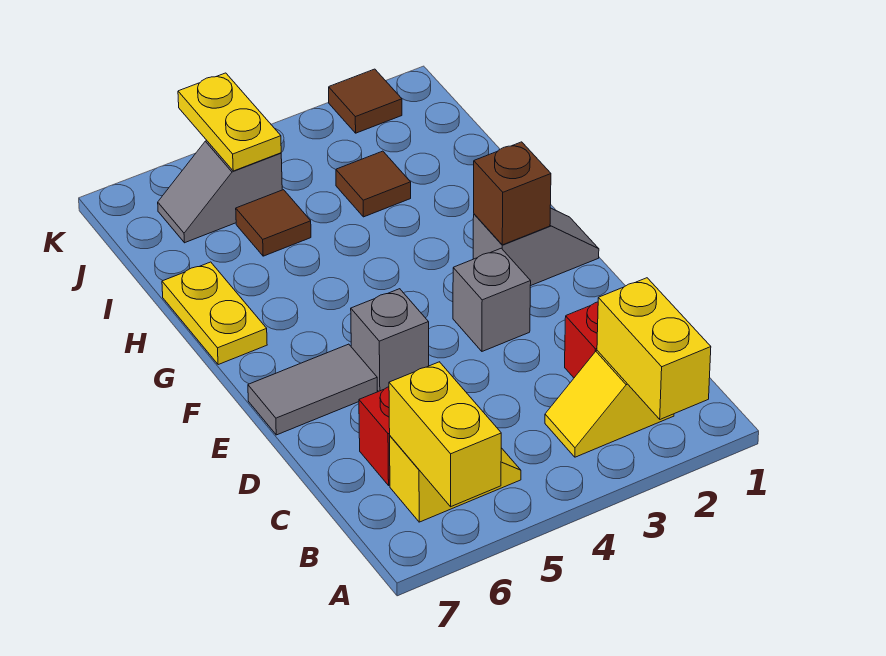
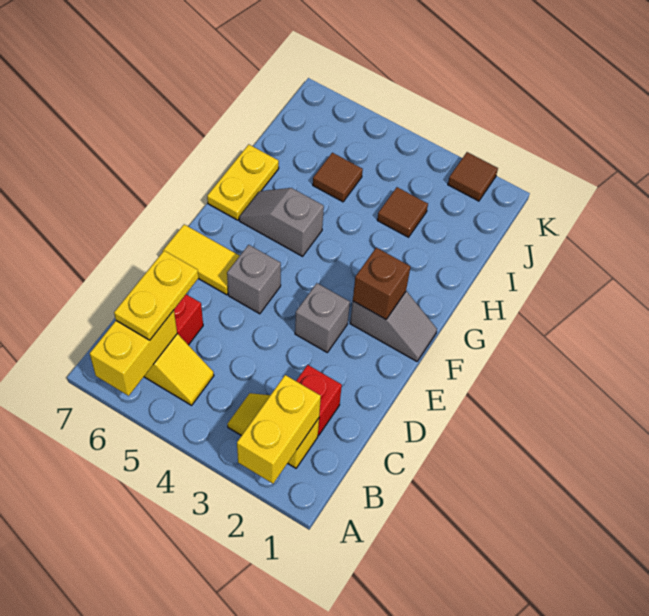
grey tile E6:E7 level 1 -> yellow tile E6:E7 level 1
grey slope J5:J6 level 1 top 5 -> grey slope G5:G6 level 1 top 5
yellow plate J5:K5 level 2 -> yellow plate B6:C6 level 3

